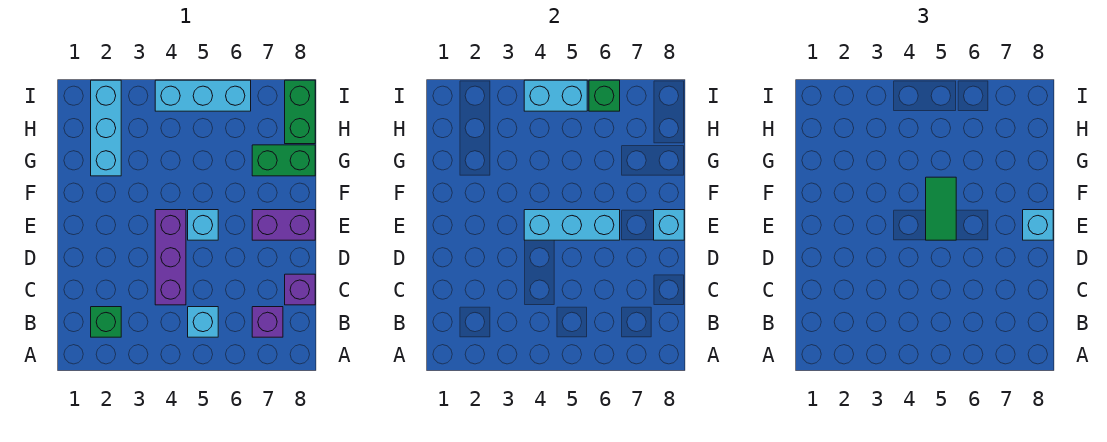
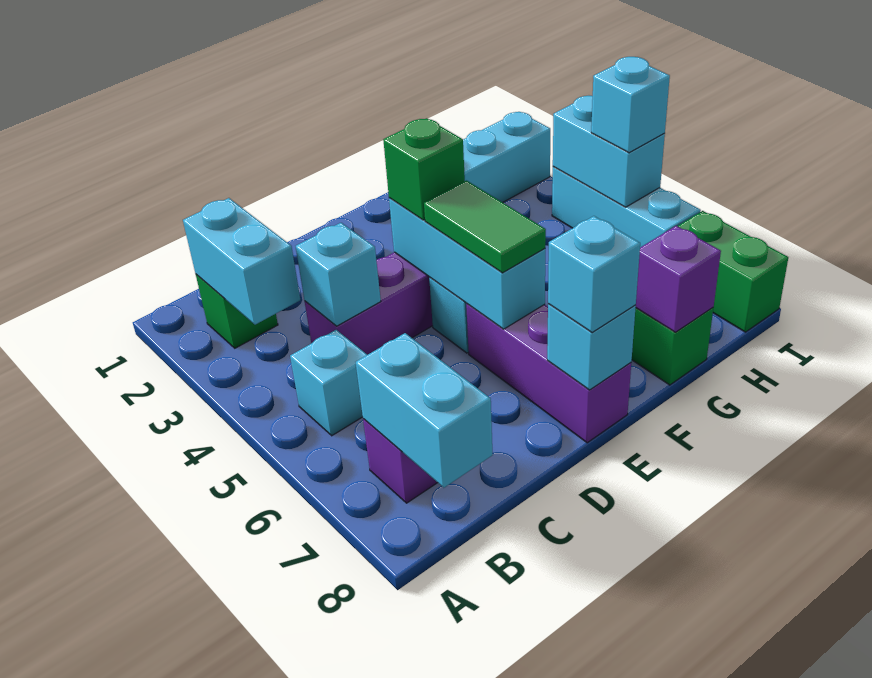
none -> cyan brick B2:B3 level 2
none -> cyan brick B7:B8 level 2
none -> cyan brick C4 level 2
purple brick C8 level 1 -> purple brick G8 level 2
green tile E5:F5 level 3 -> green tile E5:E6 level 3
purple brick E7:E8 level 1 -> purple brick E6:E8 level 1
green brick H8:I8 level 1 -> green brick I7:I8 level 1
none -> cyan brick I5 level 3
green brick I6 level 2 -> green brick E4 level 3

